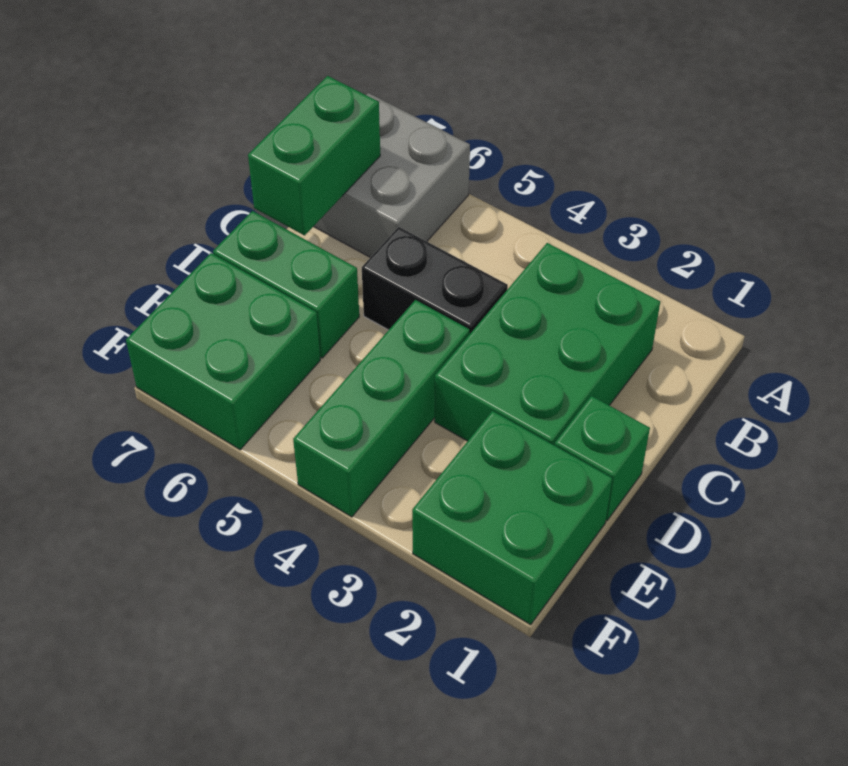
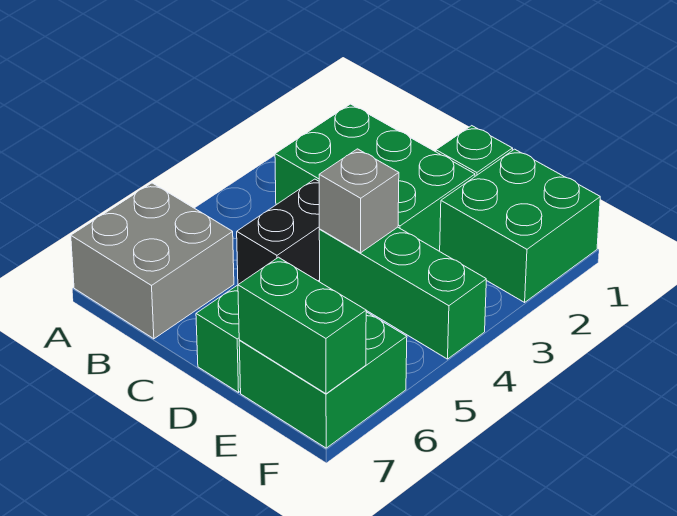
green brick B7:C7 level 2 -> green brick E7:F7 level 2
none -> grey brick D4 level 2

